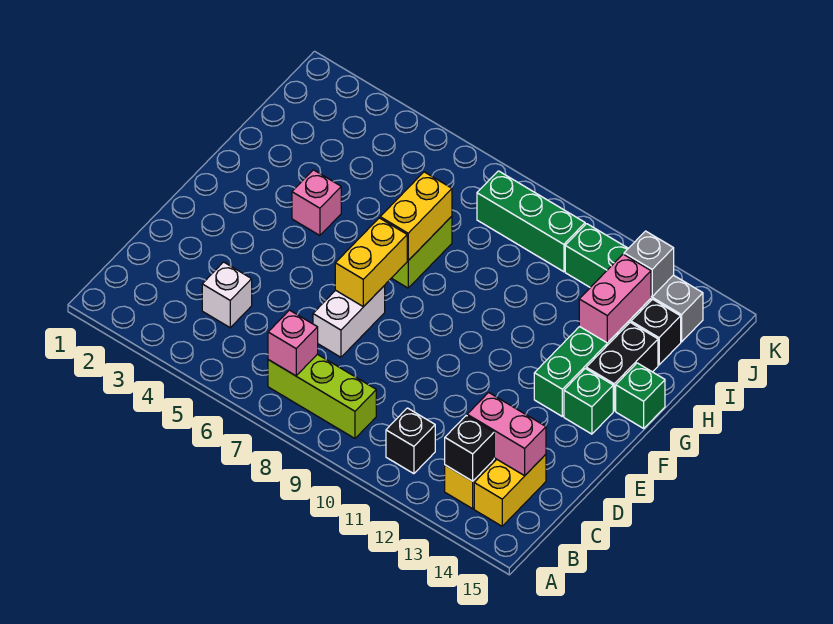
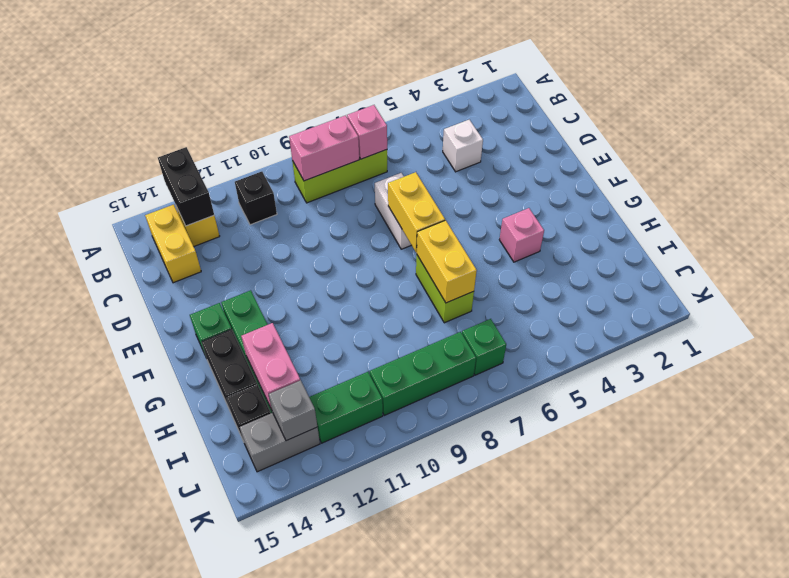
black brick B13 level 2 -> black brick A13:B13 level 2
pink brick C13:C14 level 2 -> pink brick B8:B9 level 2
green brick G15 level 1 -> green brick J7 level 1

